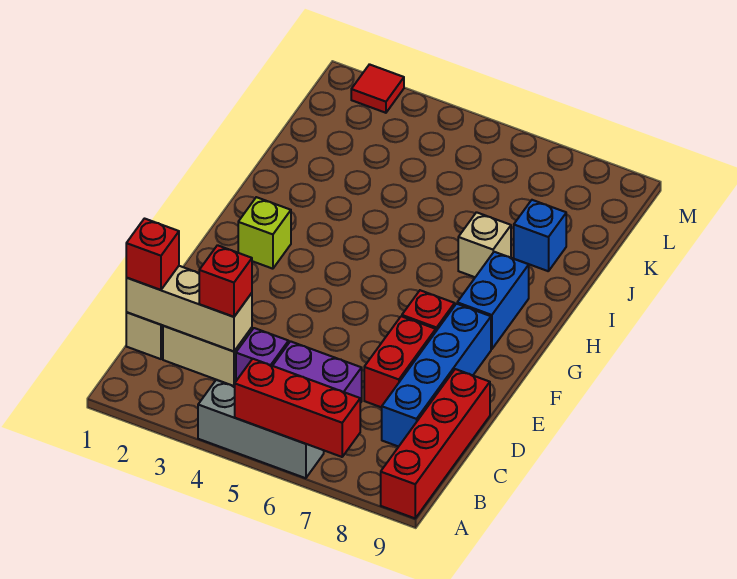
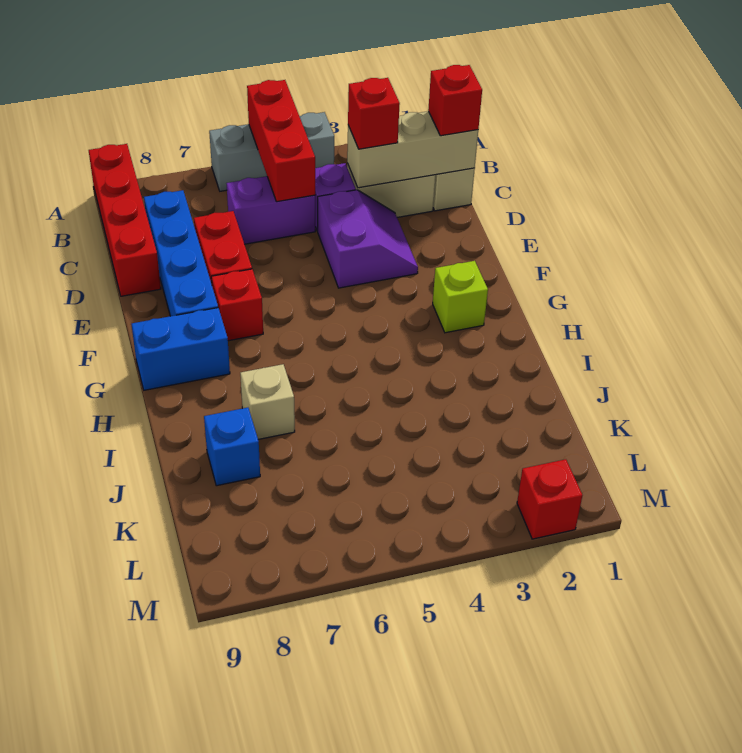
red brick A5:A7 level 2 -> red brick A5:C5 level 2
none -> purple slope D3:E4 level 1 top 4
blue brick G8:H8 level 1 -> blue brick G8:G9 level 1
red tile M2 level 1 -> red brick M2 level 1

